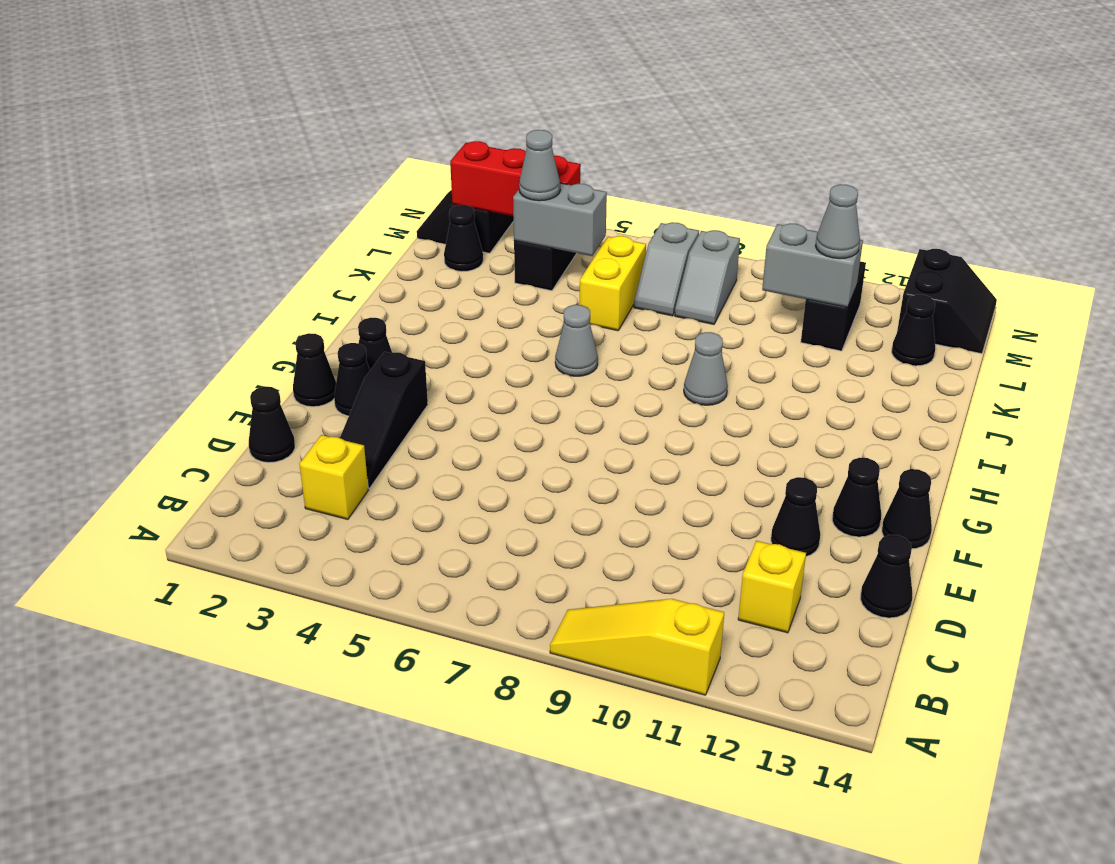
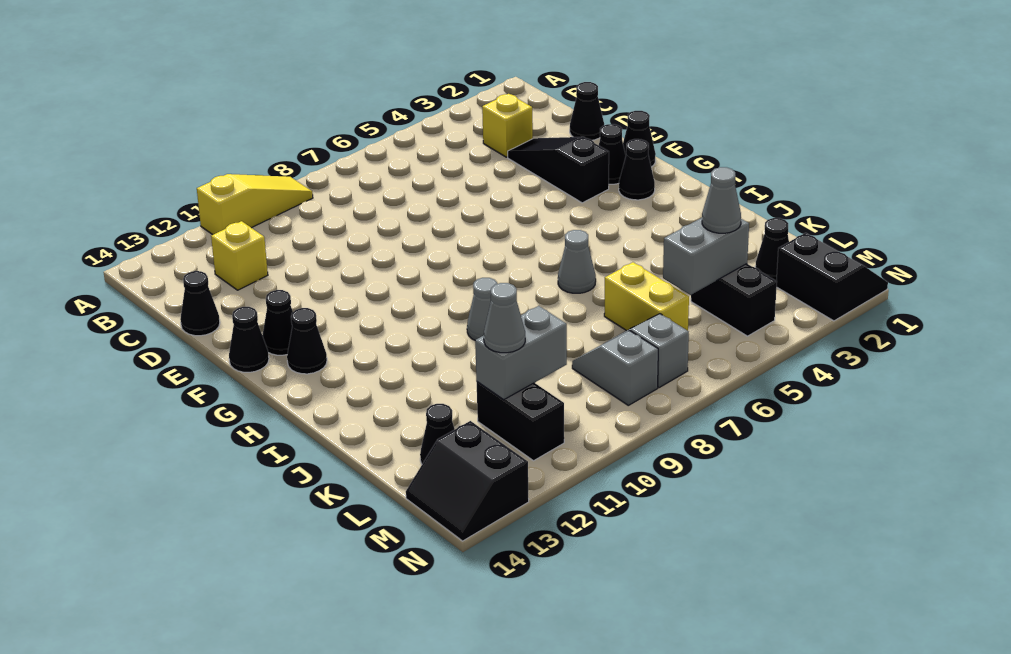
black cone E12 level 1 -> black cone G13 level 1
red brick M2:M4 level 2 -> none

